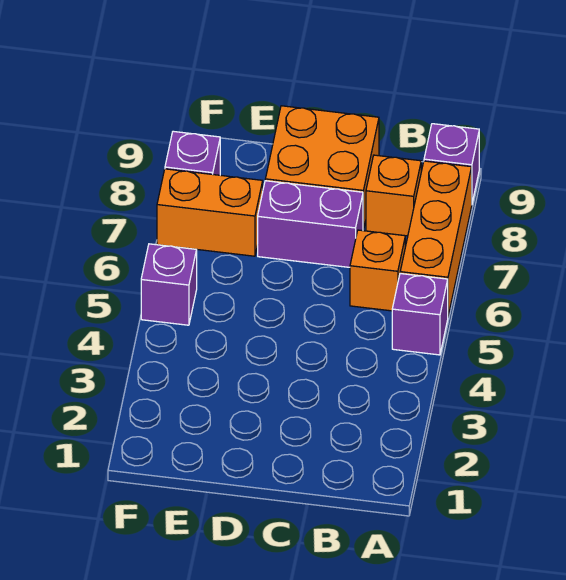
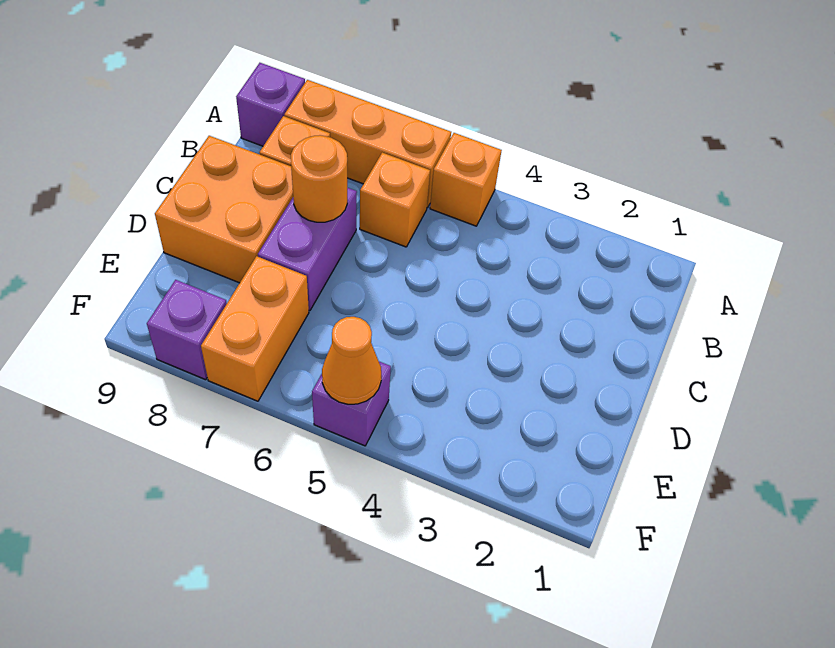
purple brick A5 level 1 -> orange brick A5 level 1
none -> orange round brick C7 level 2
none -> orange cone F5 level 2

